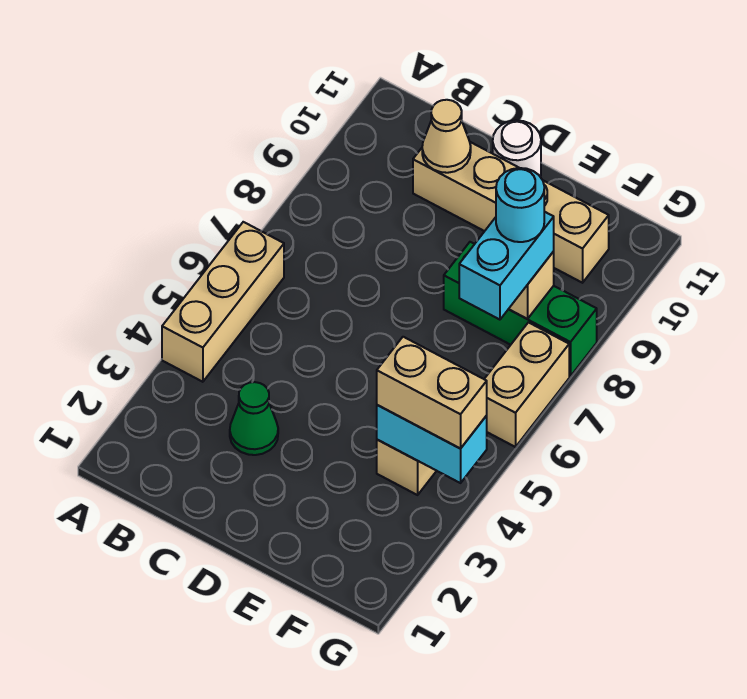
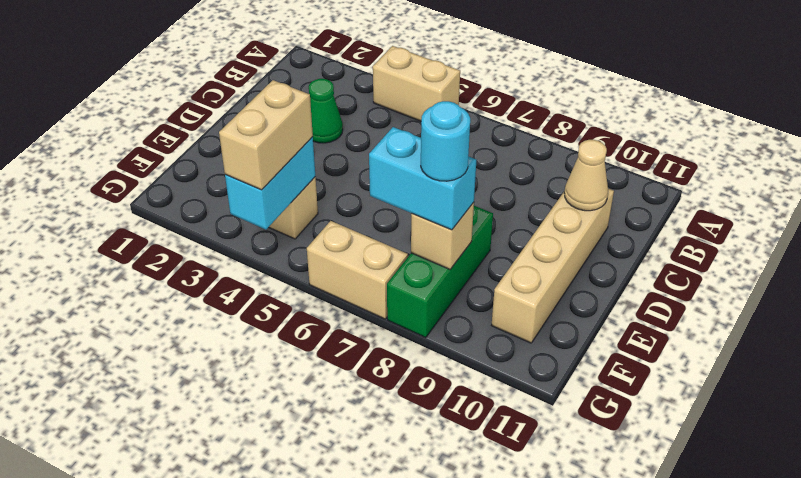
tan brick A4:A6 level 1 -> tan brick A4:A5 level 1
white round brick D11 level 1 -> none

